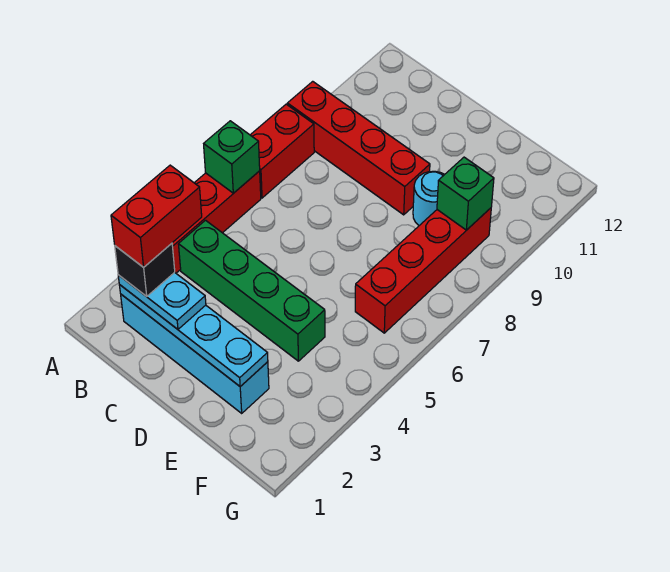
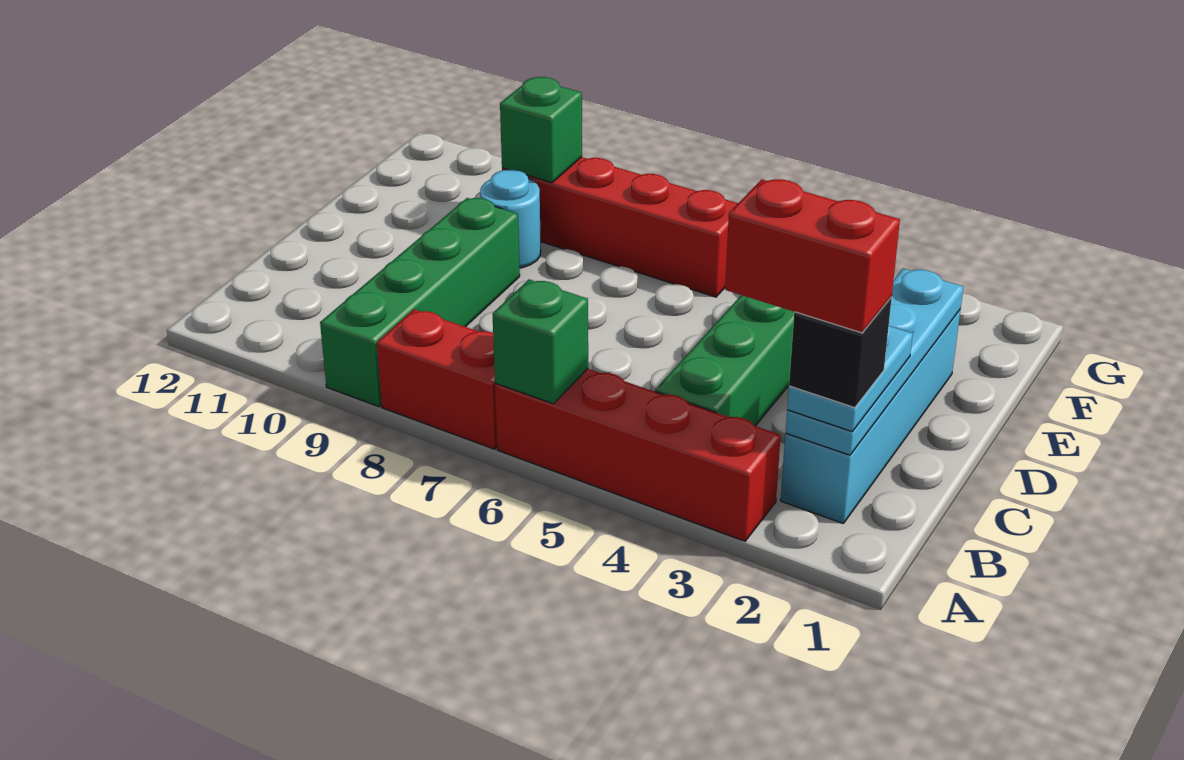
red brick A9:D9 level 1 -> green brick A9:D9 level 1

